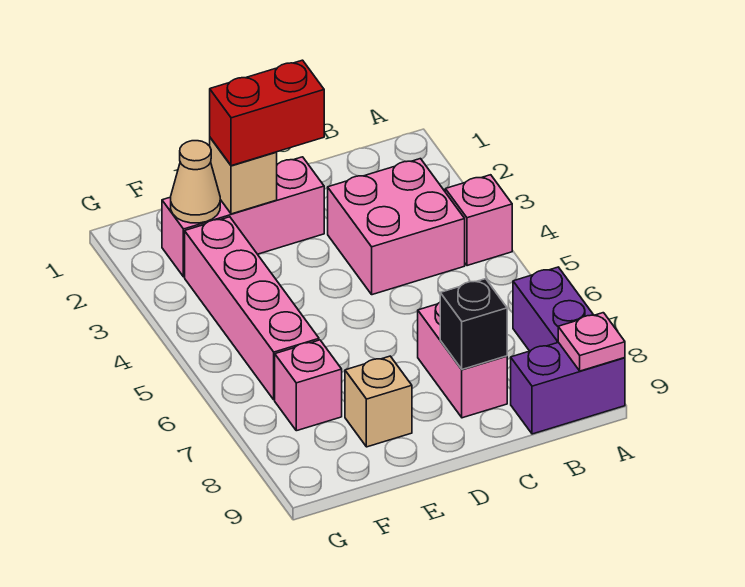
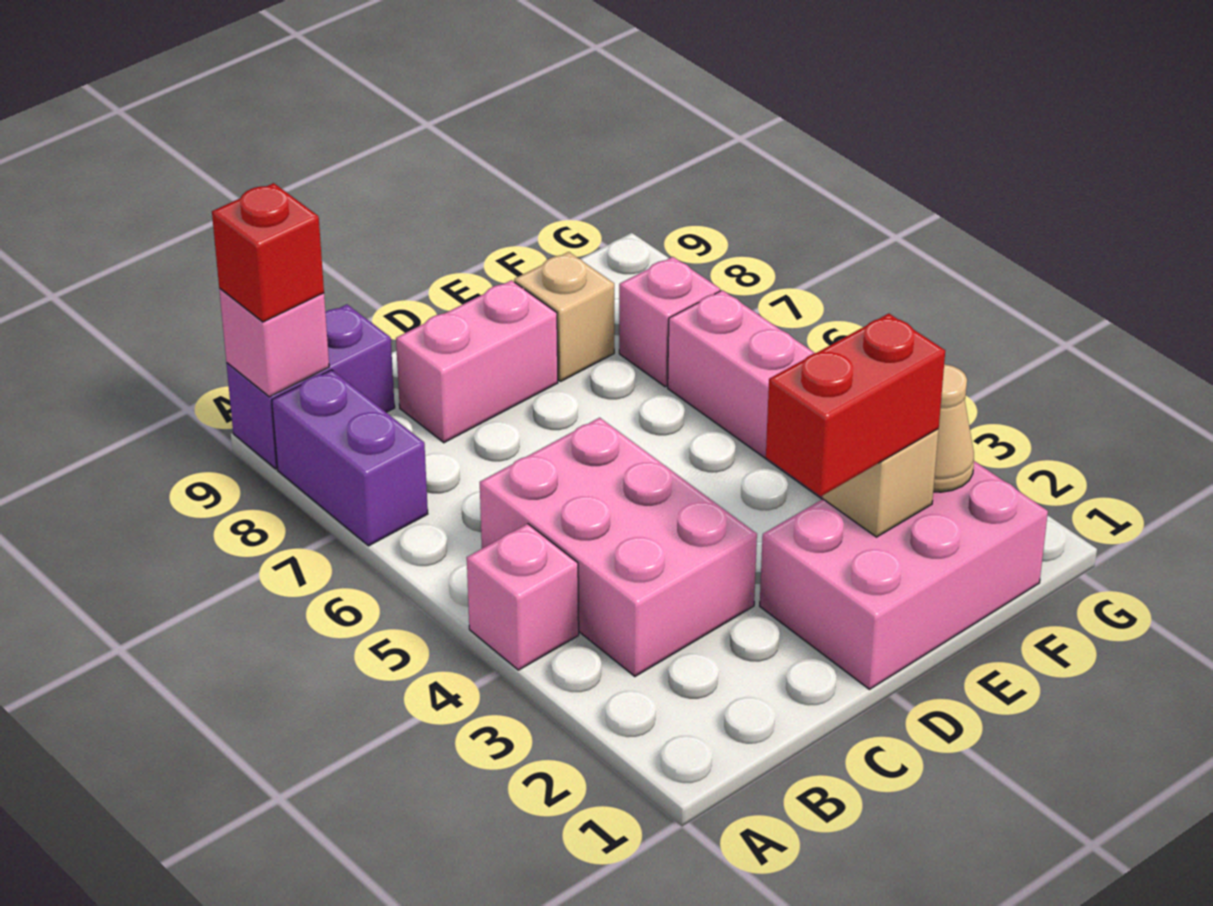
pink plate A9 level 2 -> pink brick A9 level 2
none -> red brick A9 level 3
pink brick B3:C4 level 1 -> pink brick B3:C5 level 1
pink brick C7:C8 level 1 -> pink brick C8:D8 level 1
black brick C8 level 2 -> none
pink brick D2:F2 level 1 -> pink brick D1:F2 level 1

